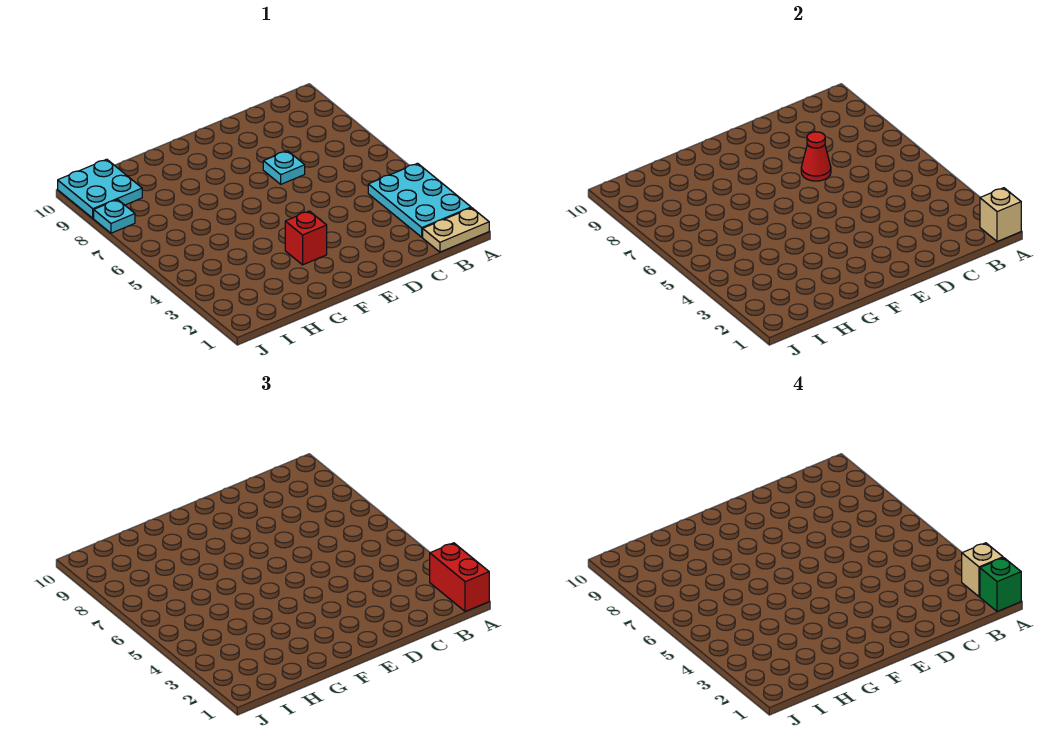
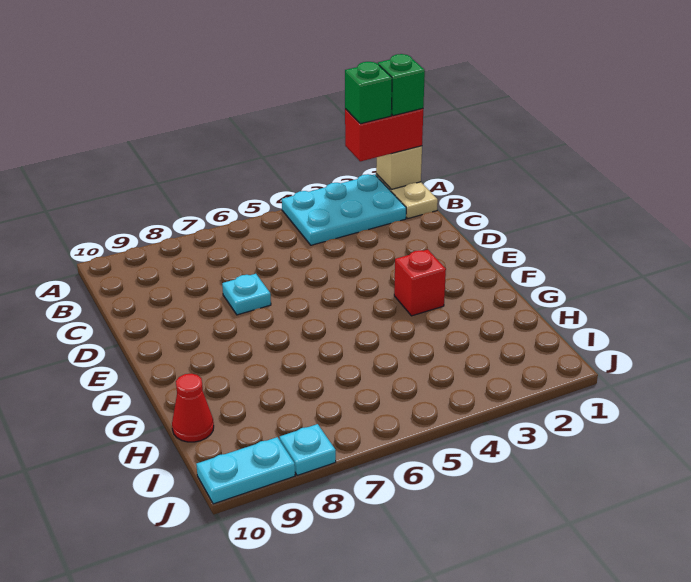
tan brick A2 level 4 -> green brick A2 level 4
red cone D7 level 2 -> red cone H10 level 1
cyan plate I9:J10 level 1 -> cyan plate J9:J10 level 1

